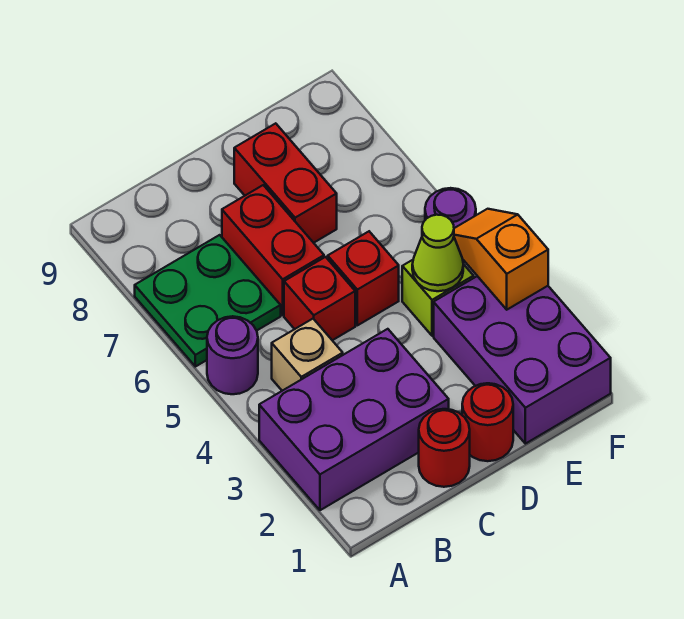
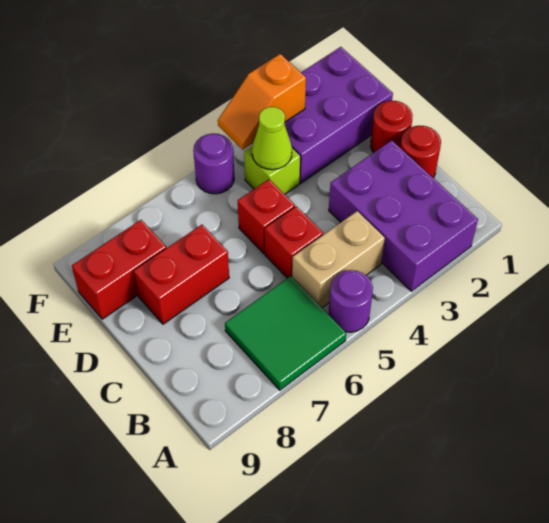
green plate A6:B7 level 1 -> green tile A6:B7 level 1
tan brick B4 level 1 -> tan brick B4:B5 level 1
red brick C6:C7 level 1 -> red brick E8:E9 level 1

